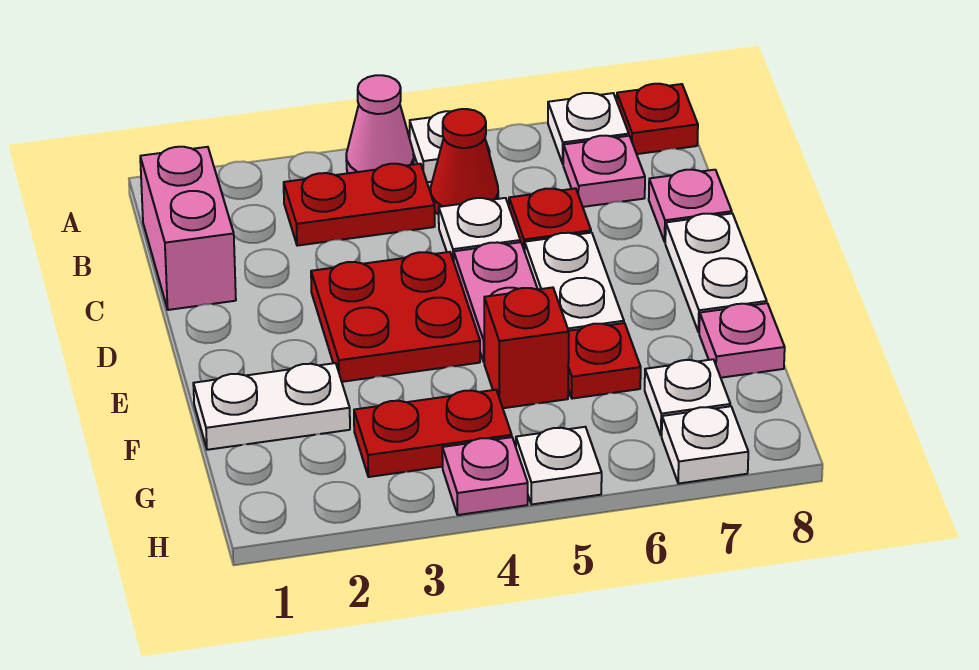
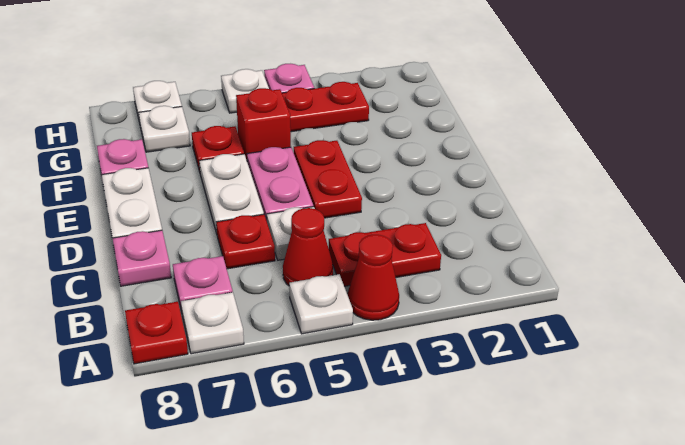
pink cone A4 level 1 -> red cone A4 level 1
pink brick B1:C1 level 1 -> none
red plate D3:E4 level 1 -> red plate D4:E4 level 1
white plate F1:F2 level 1 -> none

